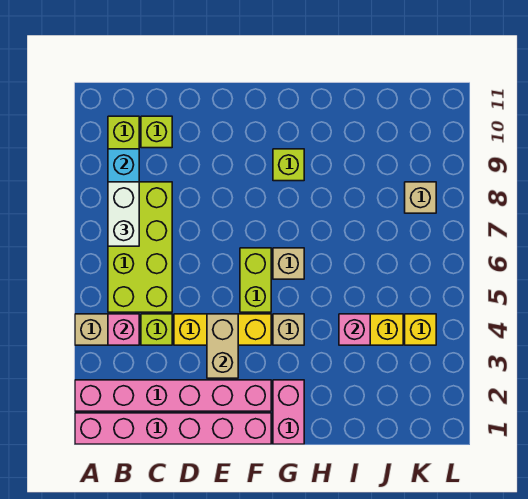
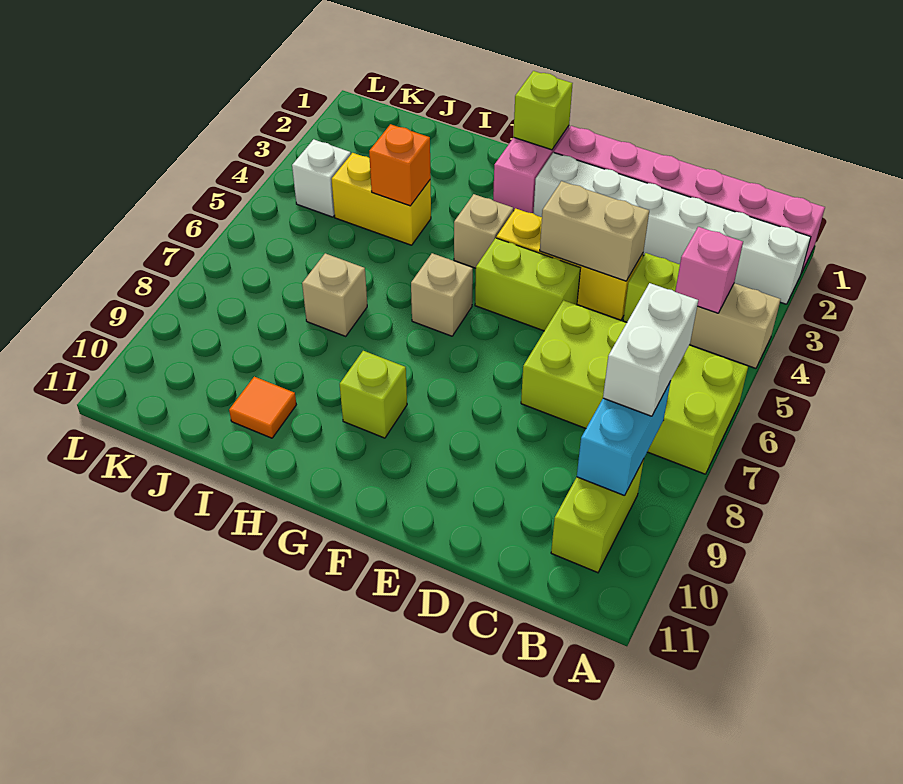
pink brick A2:F2 level 1 -> white brick A2:F2 level 1
lime brick B5:C8 level 1 -> lime brick A6:D7 level 1
lime brick C10 level 1 -> lime brick G1 level 2
tan brick E3:E4 level 2 -> tan brick D4:E4 level 2
lime brick F5:F6 level 1 -> lime brick E5:F5 level 1
pink brick I4 level 2 -> orange brick I4 level 2
none -> orange tile I10 level 1
yellow brick K4 level 1 -> white brick K4 level 1
tan brick K8 level 1 -> tan brick I7 level 1

